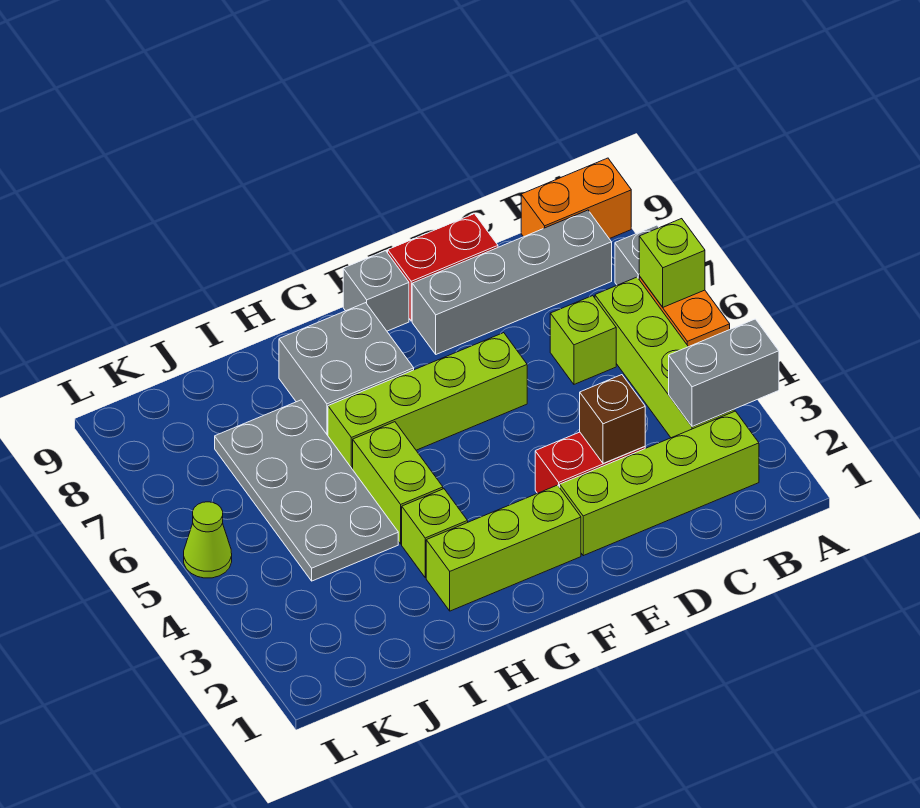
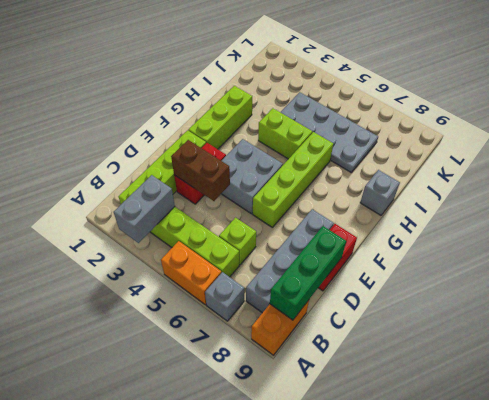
lime brick A6 level 2 -> none
none -> green brick B9:D9 level 2
brown brick D3 level 2 -> brown brick D3:D4 level 2
grey brick F9 level 1 -> grey brick H9 level 1
grey brick G7:H8 level 1 -> grey brick E4:F5 level 1
lime brick H3 level 1 -> none
lime cone L5 level 1 -> none

